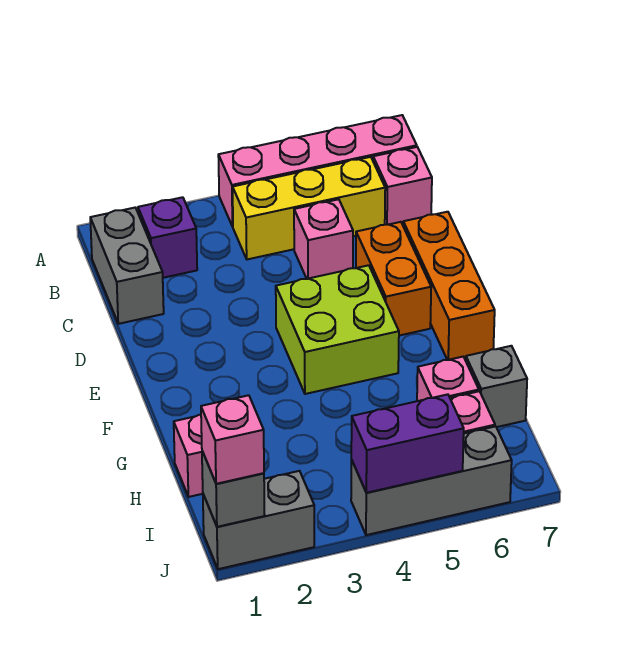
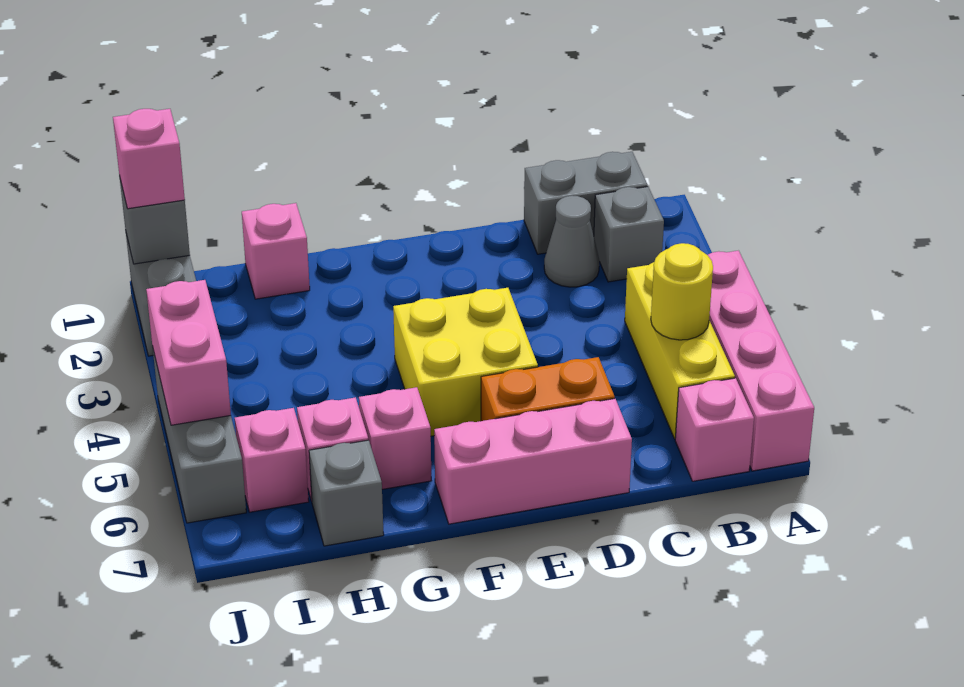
purple brick B2 level 1 -> grey brick B2 level 1
none -> yellow round brick B5 level 2
none -> grey cone C2 level 1
pink brick C5 level 1 -> pink brick G6 level 1
orange brick D7:F7 level 1 -> pink brick D7:F7 level 1
lime brick E4:F5 level 1 -> yellow brick E4:F5 level 1
purple brick J4:J5 level 2 -> pink brick J4:J5 level 2

